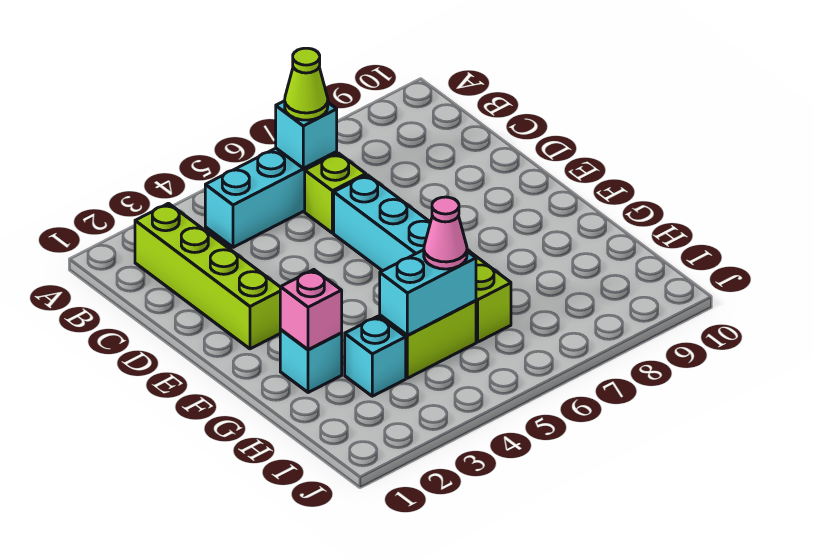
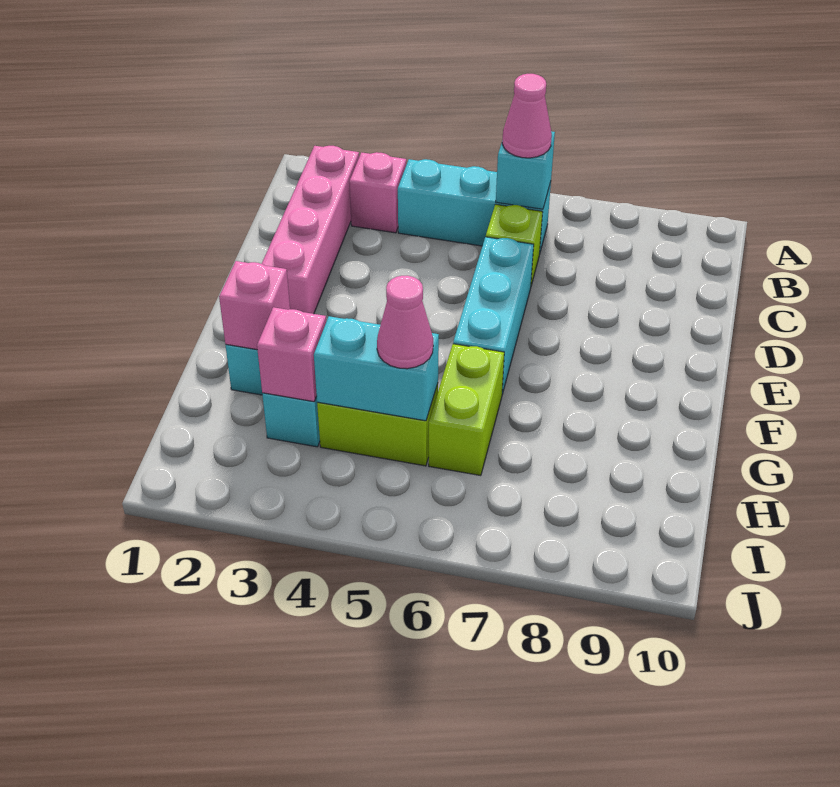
lime brick B2:E2 level 1 -> pink brick B2:E2 level 1
none -> pink brick B3 level 1
lime cone B6 level 3 -> pink cone B6 level 3
none -> pink brick H3 level 2

